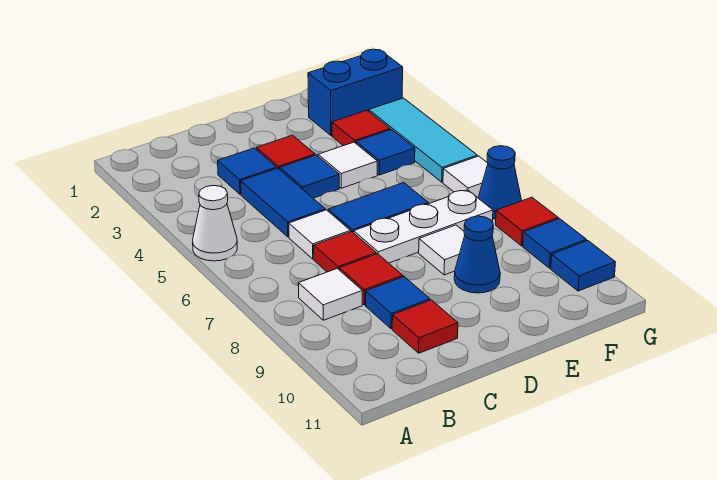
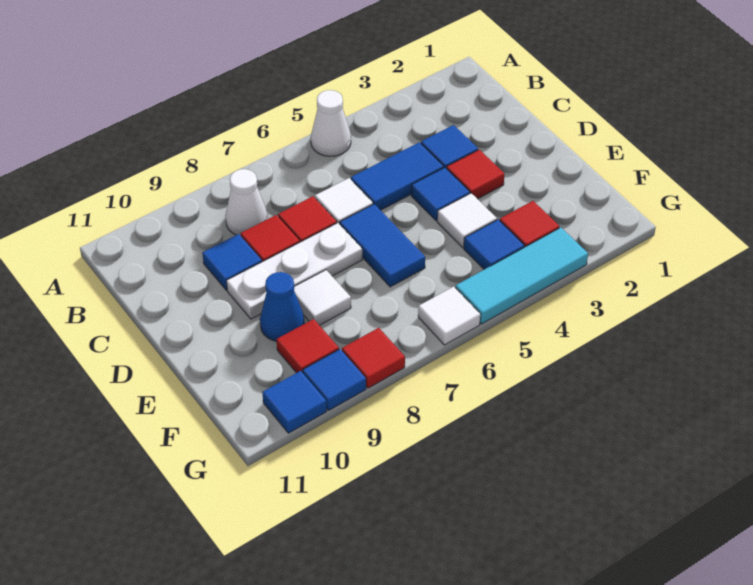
white tile B8 level 1 -> white cone B8 level 1
red tile C10 level 1 -> red tile F9 level 1
white plate D7:F7 level 1 -> white plate D7:D9 level 1
blue brick F2:G2 level 1 -> none
blue cone G7 level 1 -> none

